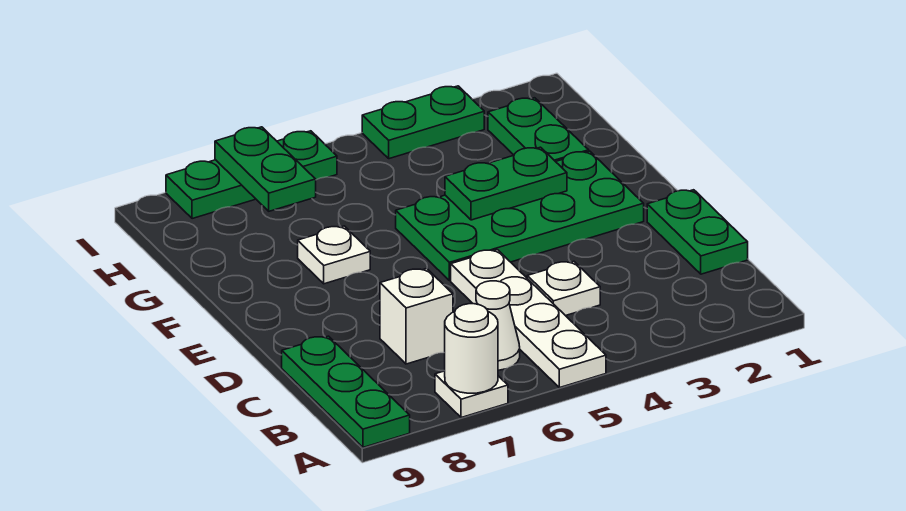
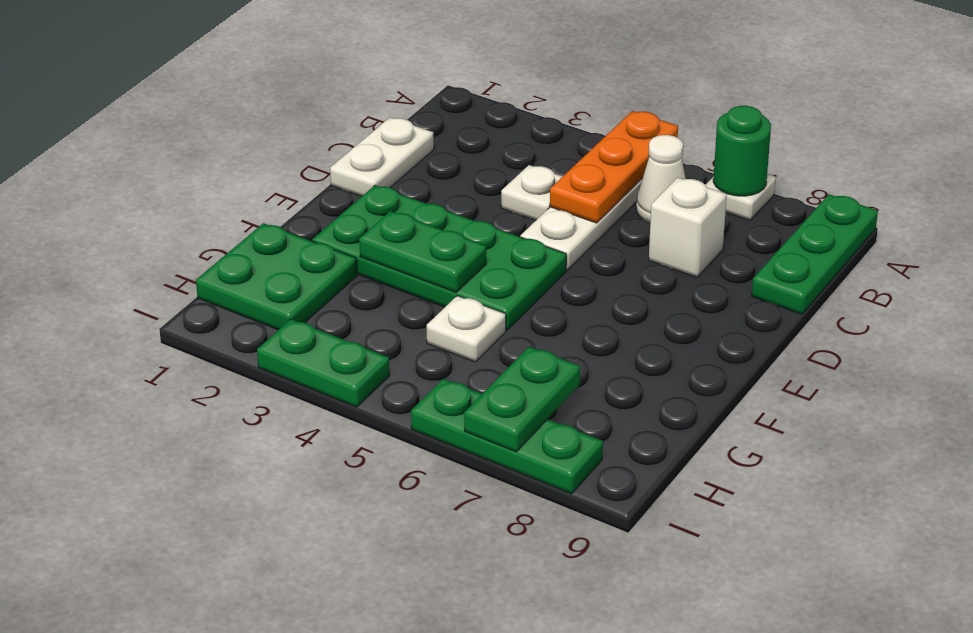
none -> orange plate A5:C5 level 2
white round brick A7 level 2 -> green round brick A7 level 2
green plate C1:D1 level 1 -> white plate C1:D1 level 1
white plate F7 level 1 -> white plate G5 level 1
green plate G2:H2 level 1 -> green plate G1:H2 level 1

